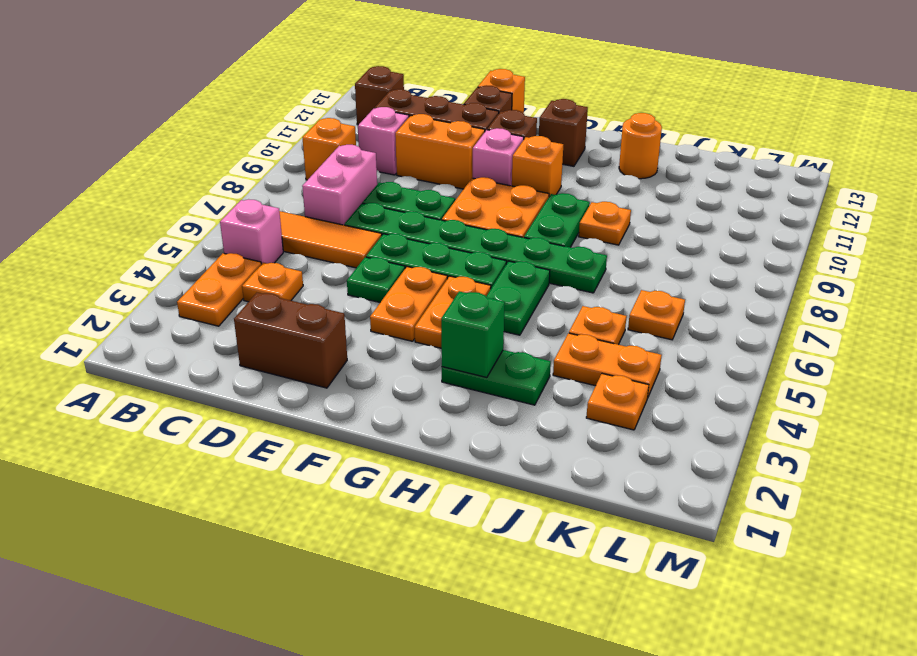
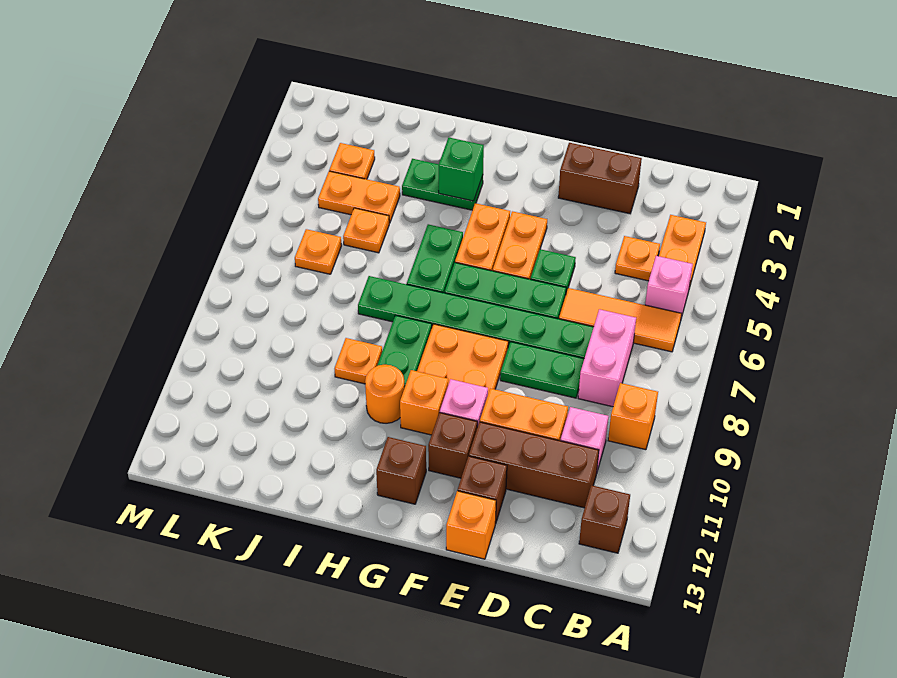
orange round brick I12 level 1 -> orange round brick H10 level 1

